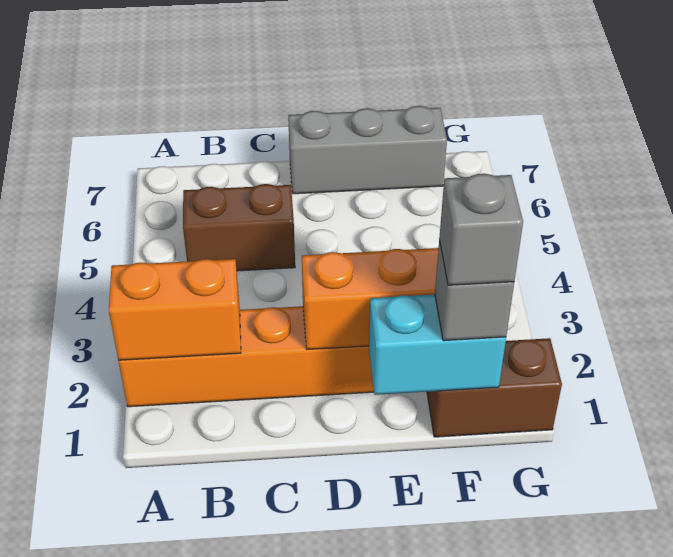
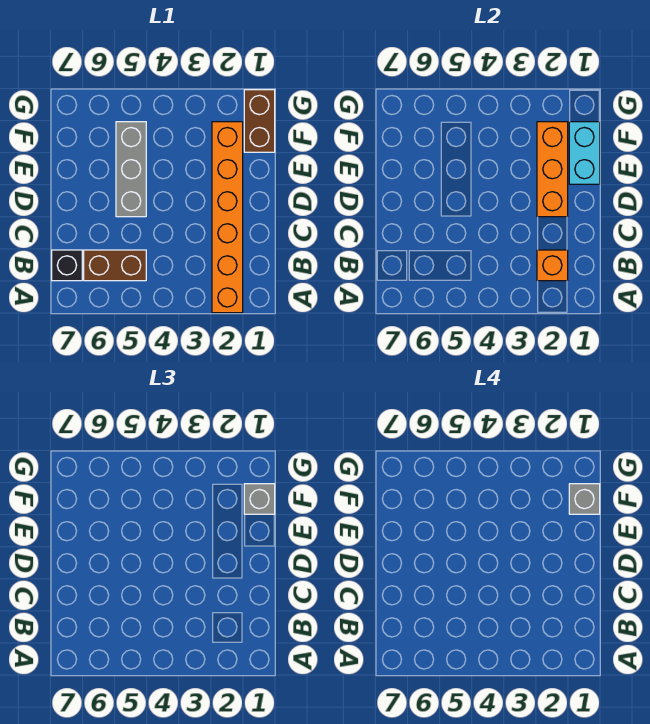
orange brick A2:B2 level 2 -> orange brick B2 level 2
brown brick B5:C5 level 1 -> brown brick B5:B6 level 1
none -> black brick B7 level 1
grey brick D7:F7 level 1 -> grey brick D5:F5 level 1

